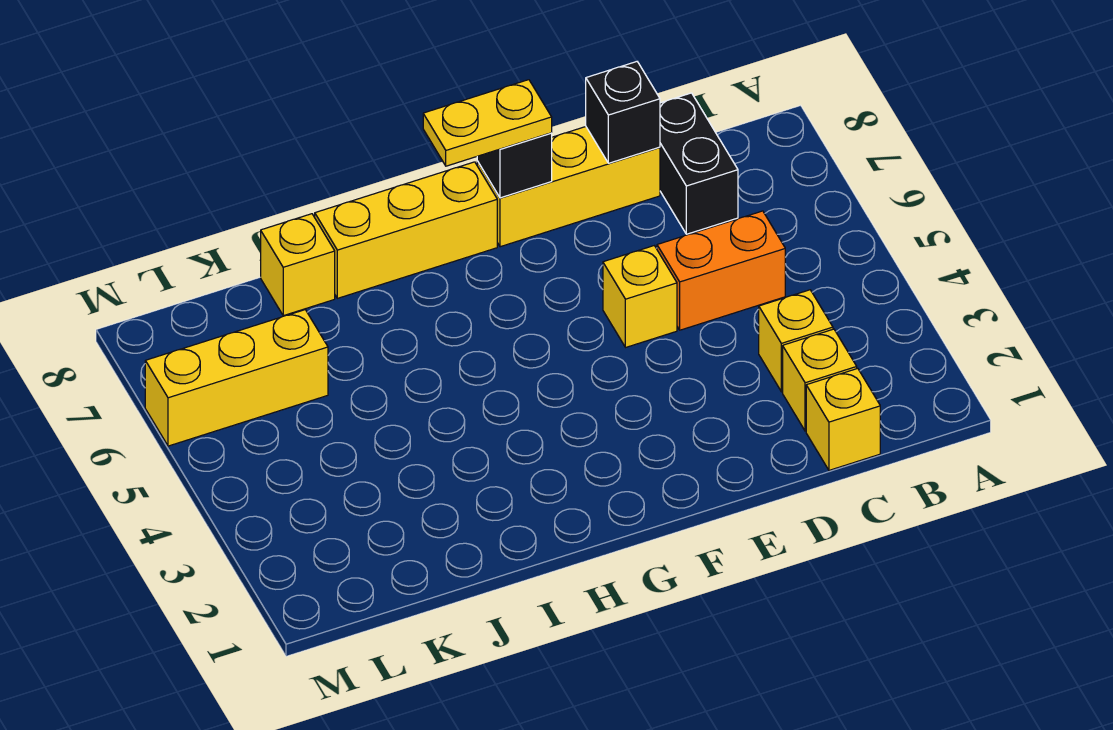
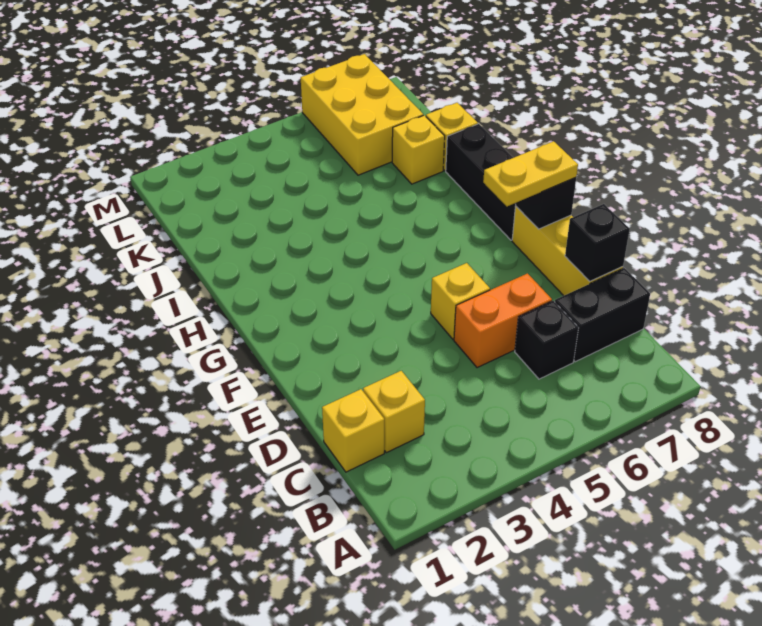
yellow brick C3 level 1 -> yellow brick J7 level 1
orange brick C5:D5 level 1 -> orange brick D5:D6 level 1
none -> black brick C6 level 1
yellow plate F8:G8 level 3 -> yellow plate F7:F8 level 3
yellow brick G8:I8 level 1 -> black brick G8:I8 level 1
yellow brick K6:M6 level 1 -> yellow brick K6:M7 level 1

